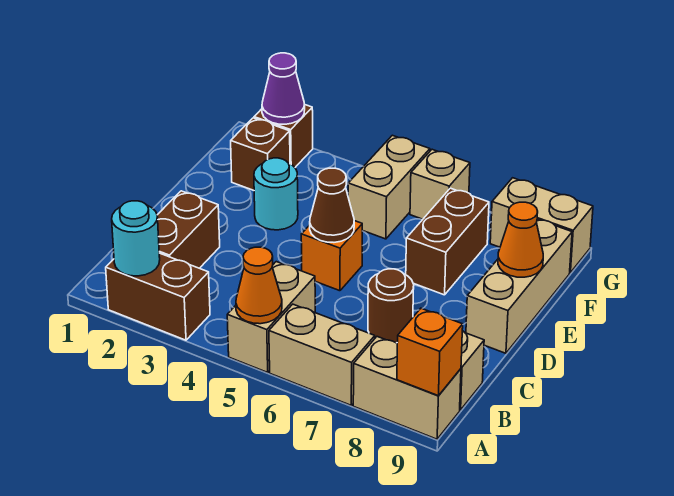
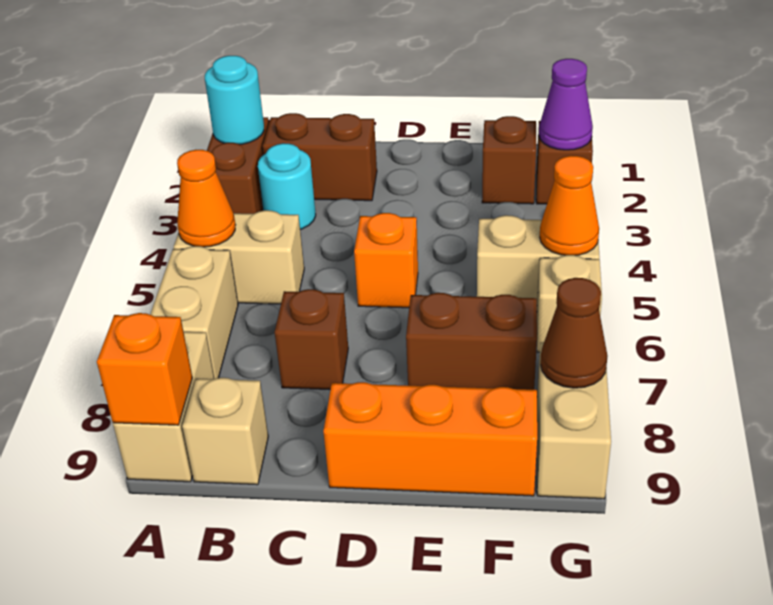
brown round brick C7 level 1 -> brown brick C7 level 1
brown cone D5 level 2 -> brown cone G8 level 2
tan brick D9:F9 level 1 -> orange brick D9:F9 level 1
cyan round brick E3 level 1 -> cyan round brick B3 level 1
orange cone E9 level 2 -> orange cone G5 level 2

